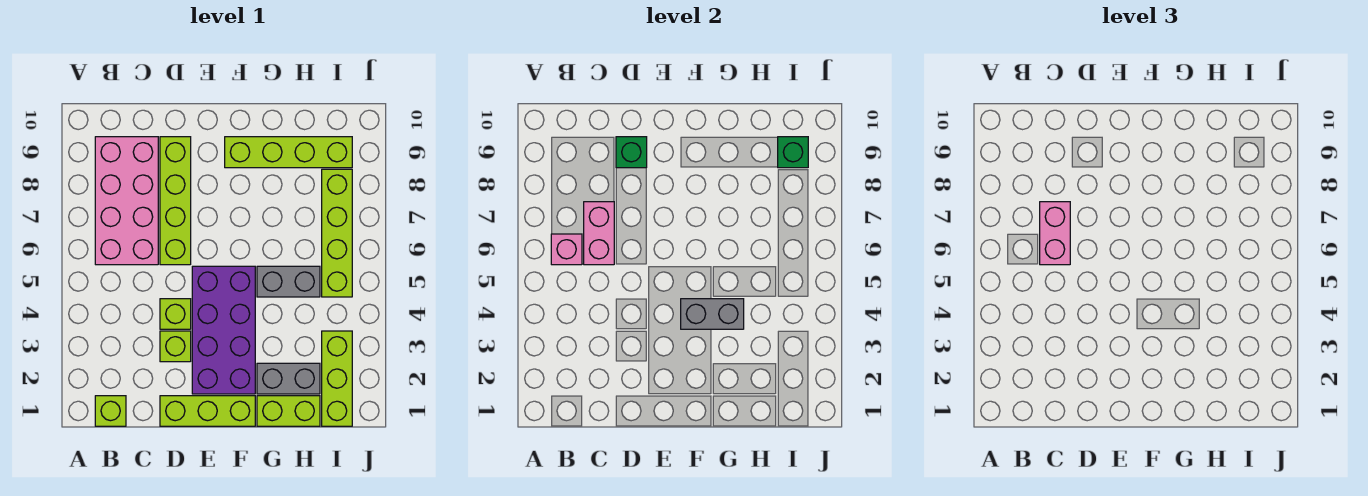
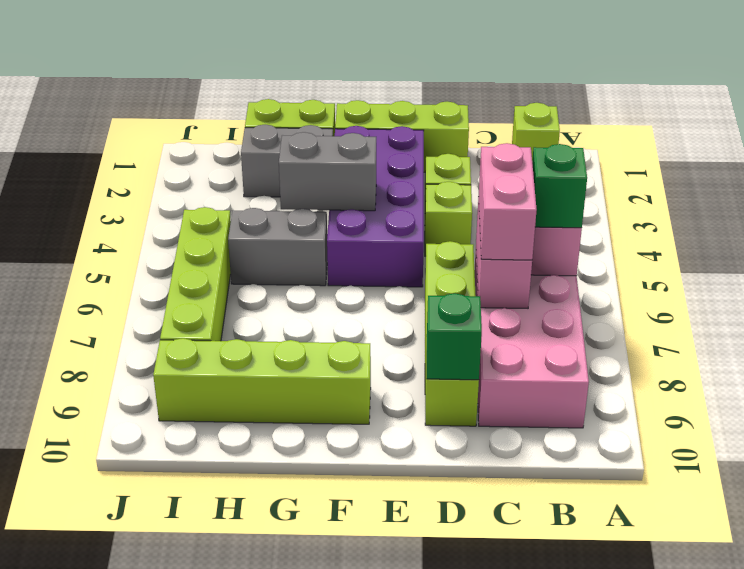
lime brick I1:I3 level 1 -> none
green brick I9 level 2 -> green brick B6 level 3

